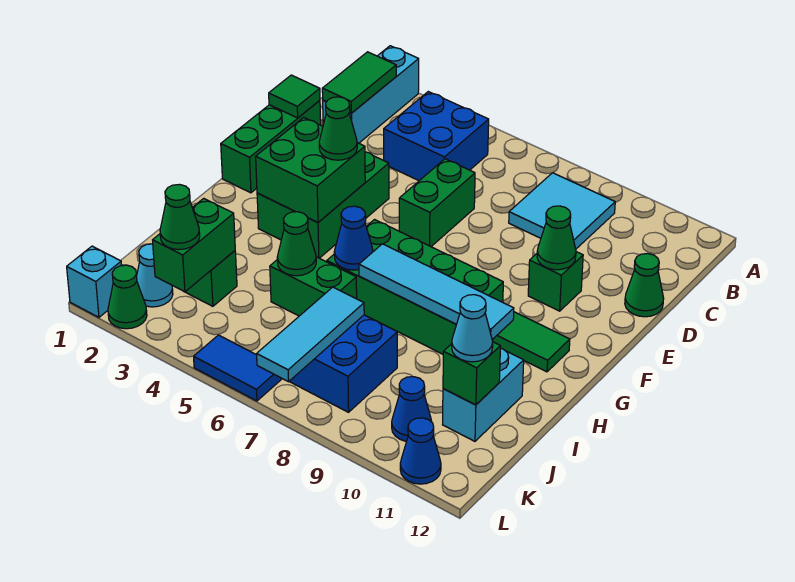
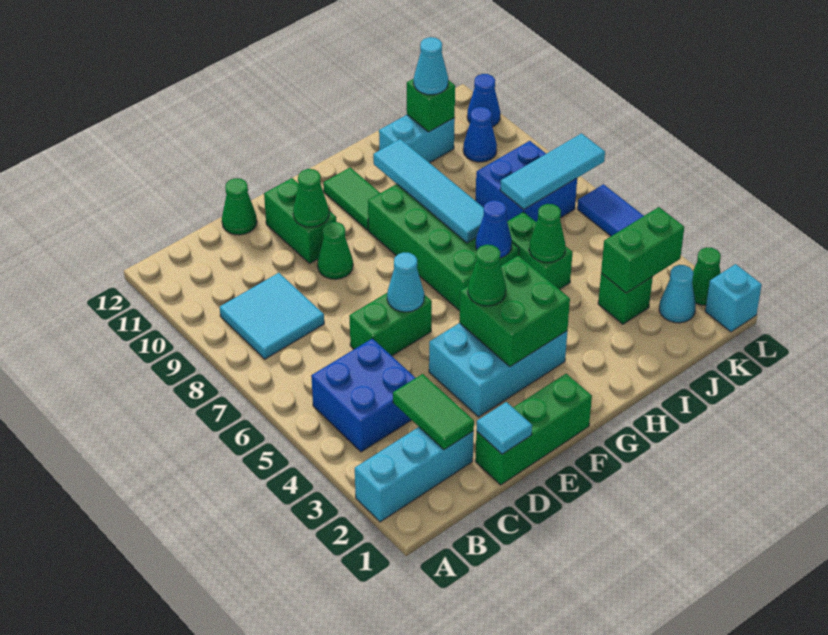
green tile B2:C2 level 2 -> green tile C2:C3 level 2
green tile D1 level 2 -> cyan tile D1 level 2
green brick E3:G4 level 1 -> cyan brick E3:G4 level 1
none -> cyan cone E6 level 2
green brick E10 level 1 -> green brick E10:E11 level 1
green cone K3 level 3 -> green cone E9 level 1

